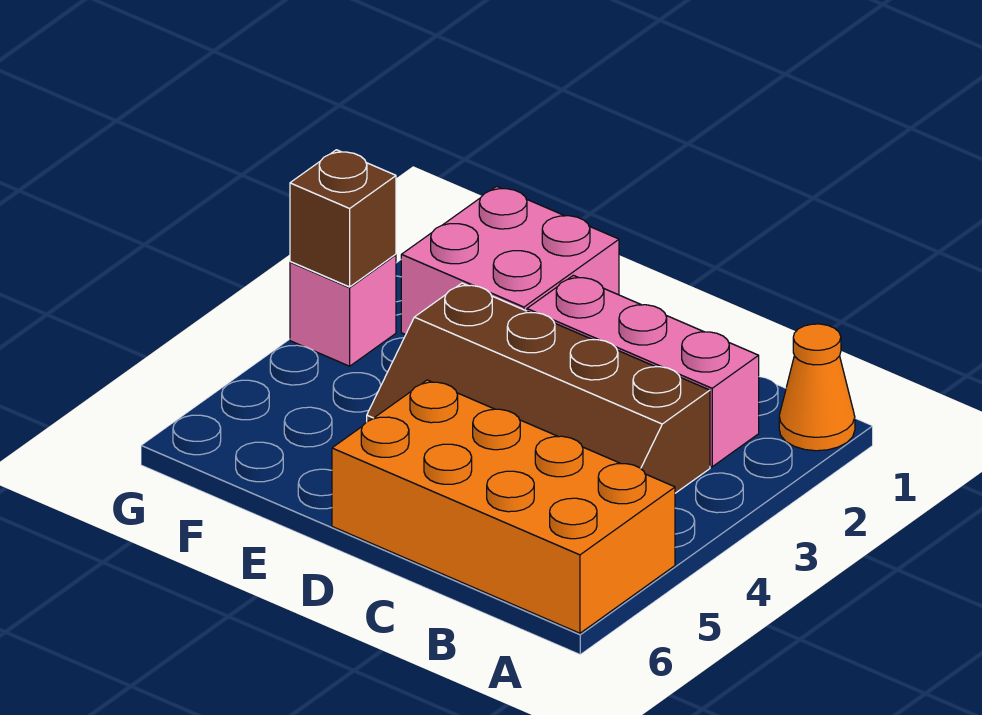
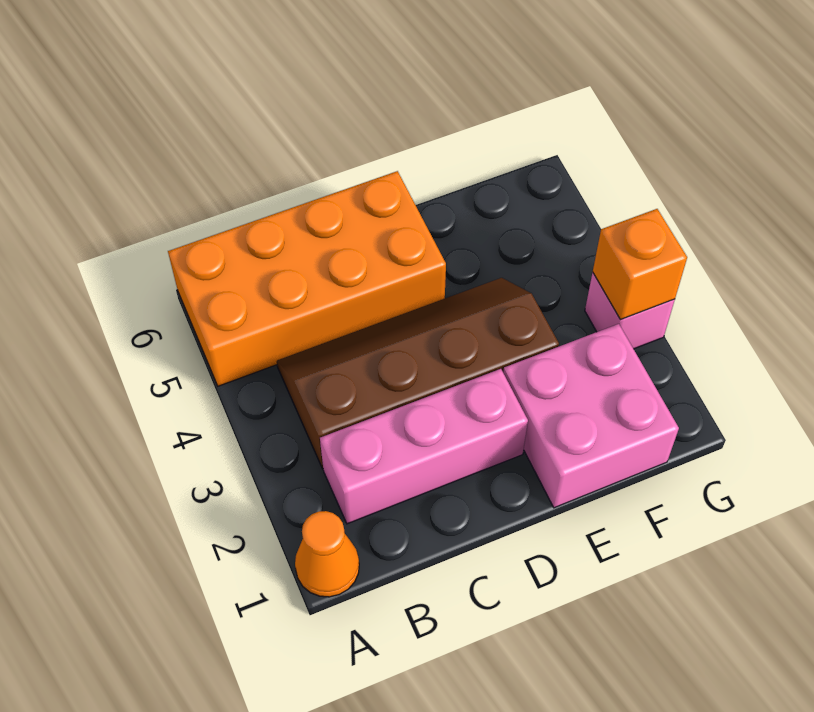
brown brick G3 level 2 -> orange brick G3 level 2

